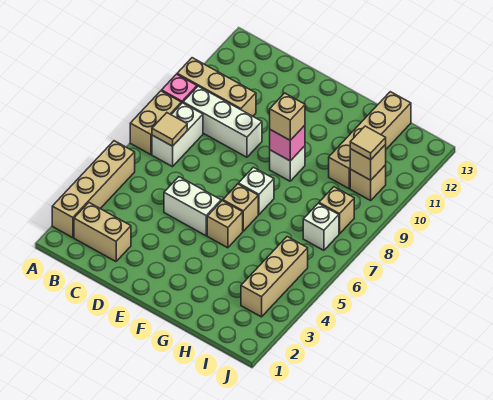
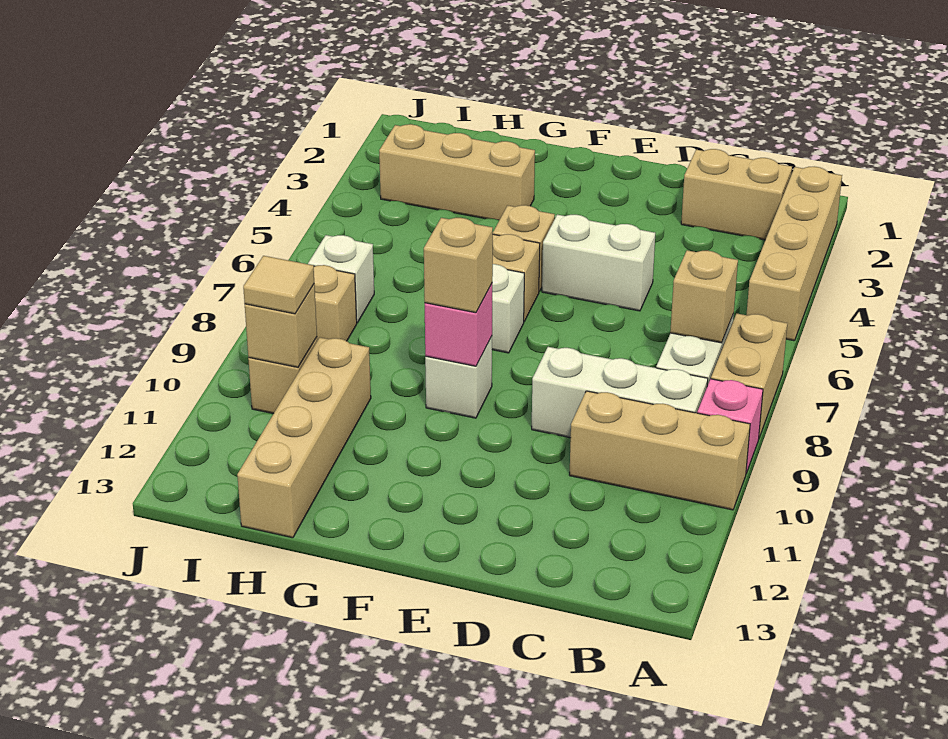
tan tile B7 level 2 -> tan brick B7 level 2
tan brick I3:I5 level 1 -> tan brick G3:I3 level 1

